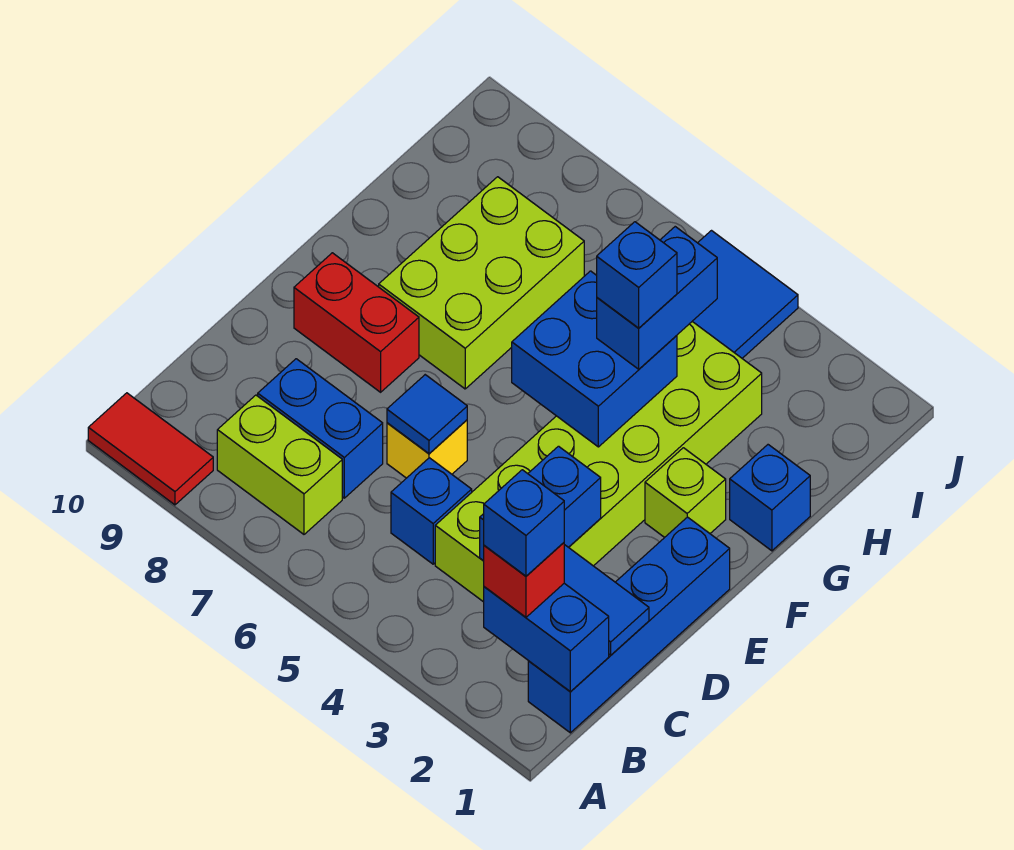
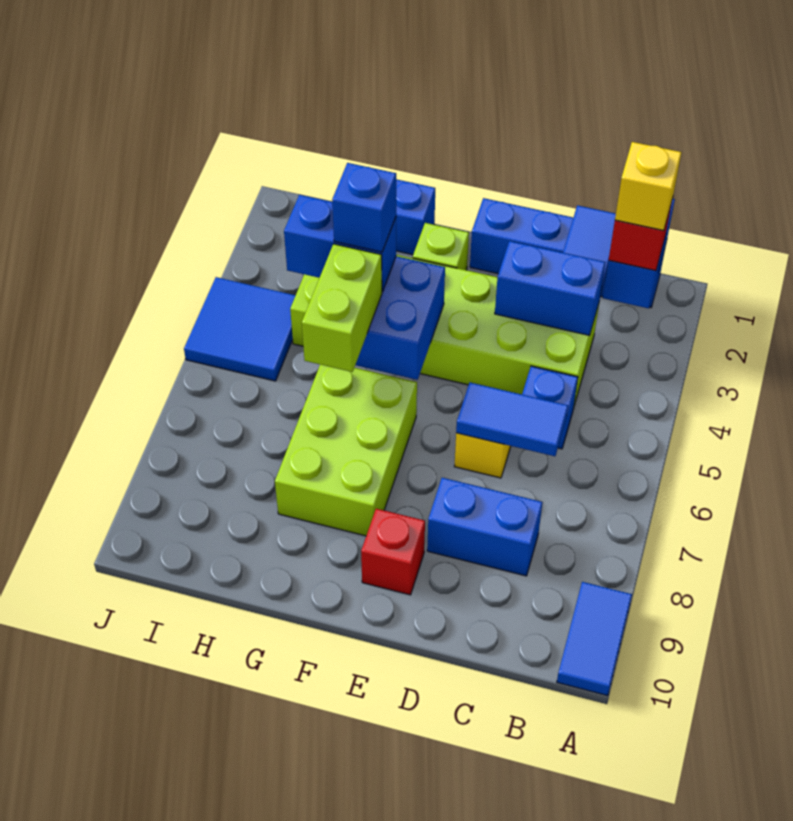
red tile A9:A10 level 1 -> blue tile A9:A10 level 1
blue brick B2 level 4 -> yellow brick B2 level 4
lime brick B7:B8 level 1 -> lime brick G5:G6 level 3
blue brick C7:C8 level 1 -> blue brick C8:D8 level 1
blue tile D6 level 2 -> blue tile C6:D6 level 2
red brick E8:E9 level 1 -> red brick E9 level 1
lime brick F7:H8 level 1 -> lime brick F6:G8 level 1

